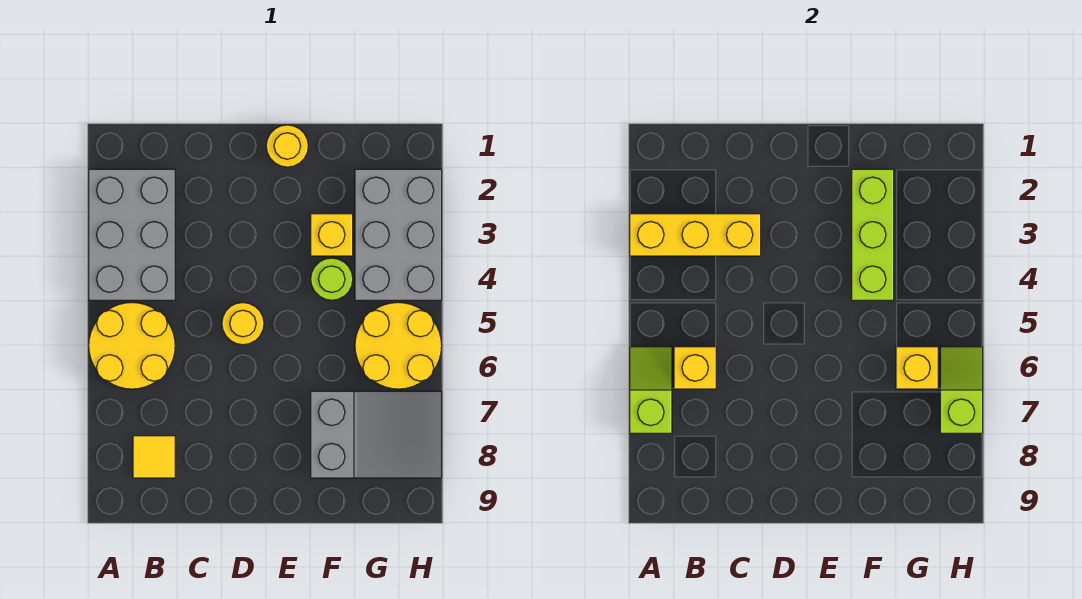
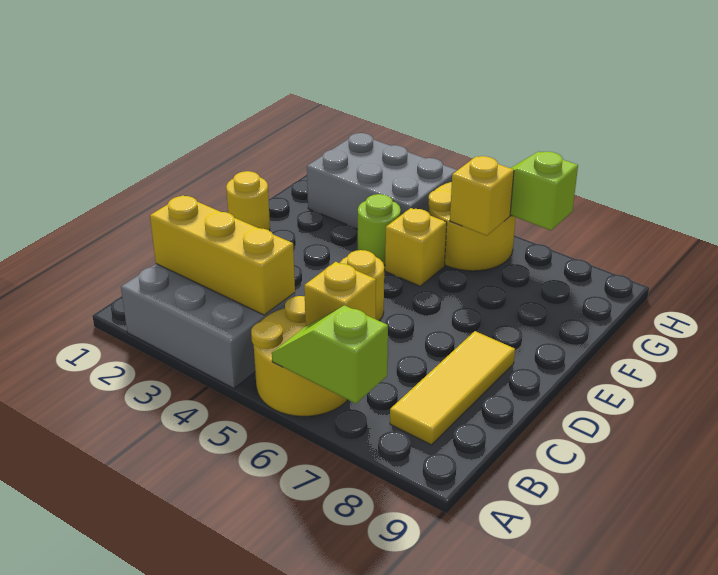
yellow brick A3:C3 level 2 -> yellow brick B2:B4 level 2
yellow tile B8 level 1 -> yellow tile B8:D8 level 1
lime brick F2:F4 level 2 -> none
yellow brick F3 level 1 -> yellow brick F5 level 1
grey slope F7:H8 level 1 top F -> none

